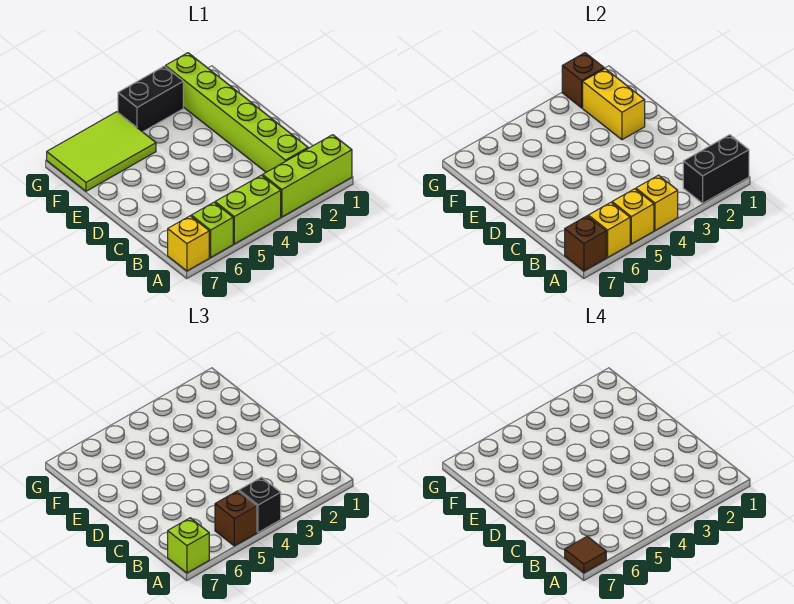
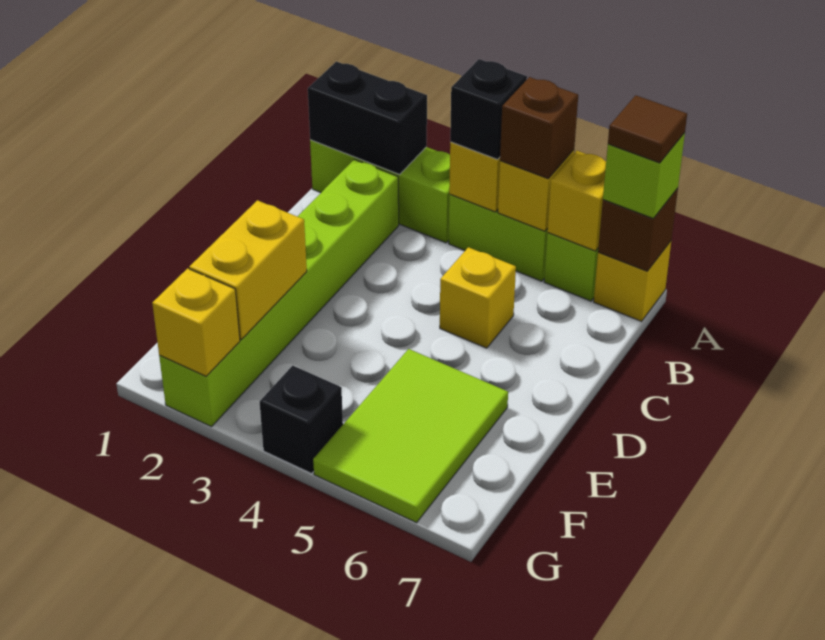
none -> yellow brick C5 level 1
lime tile F5:G7 level 1 -> lime tile E5:G6 level 1
brown brick G2 level 2 -> yellow brick G2 level 2
black brick G3:G4 level 1 -> black brick G4 level 1

